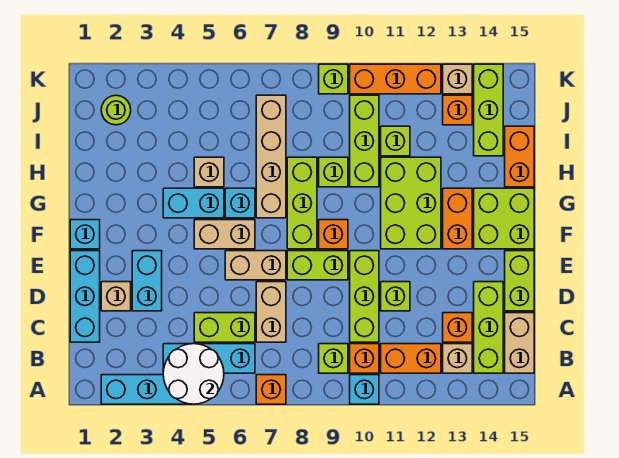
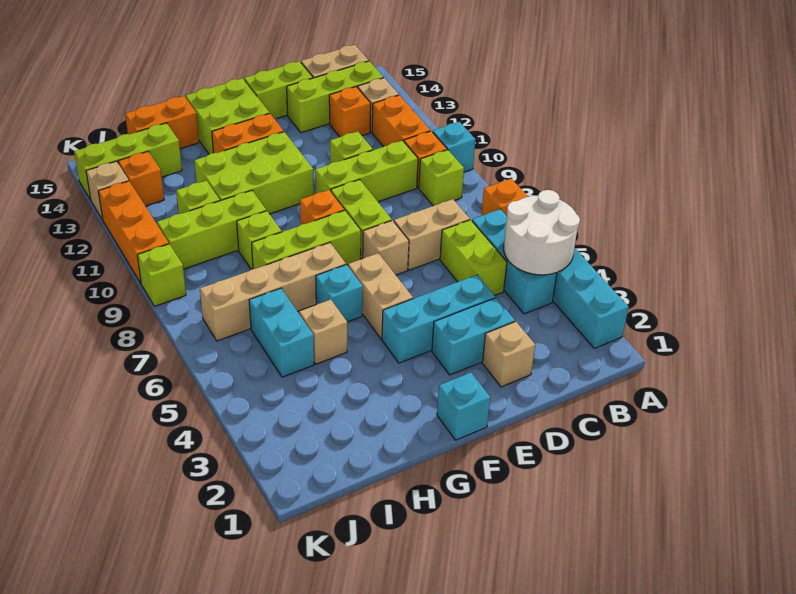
cyan brick C1:E1 level 1 -> cyan brick D4:F4 level 1
tan brick E6:E7 level 1 -> tan brick E7 level 1
cyan brick G4:G5 level 1 -> cyan brick I5:I6 level 1
lime round brick J2 level 1 -> none

